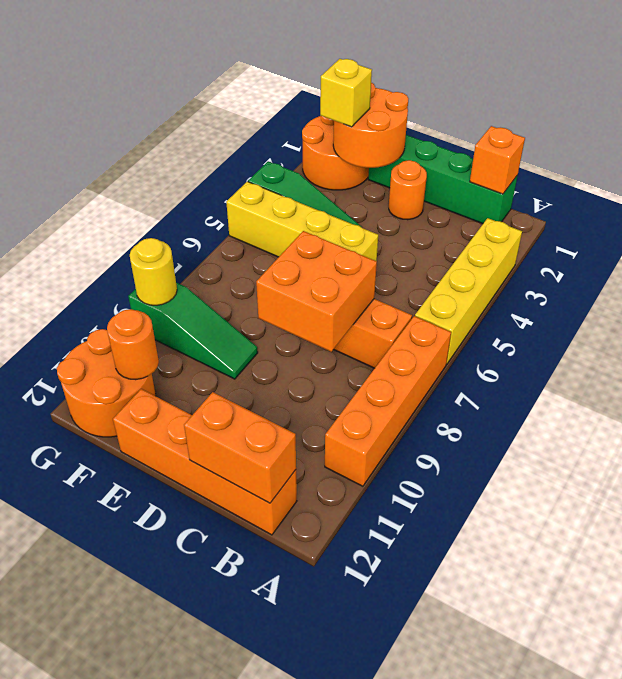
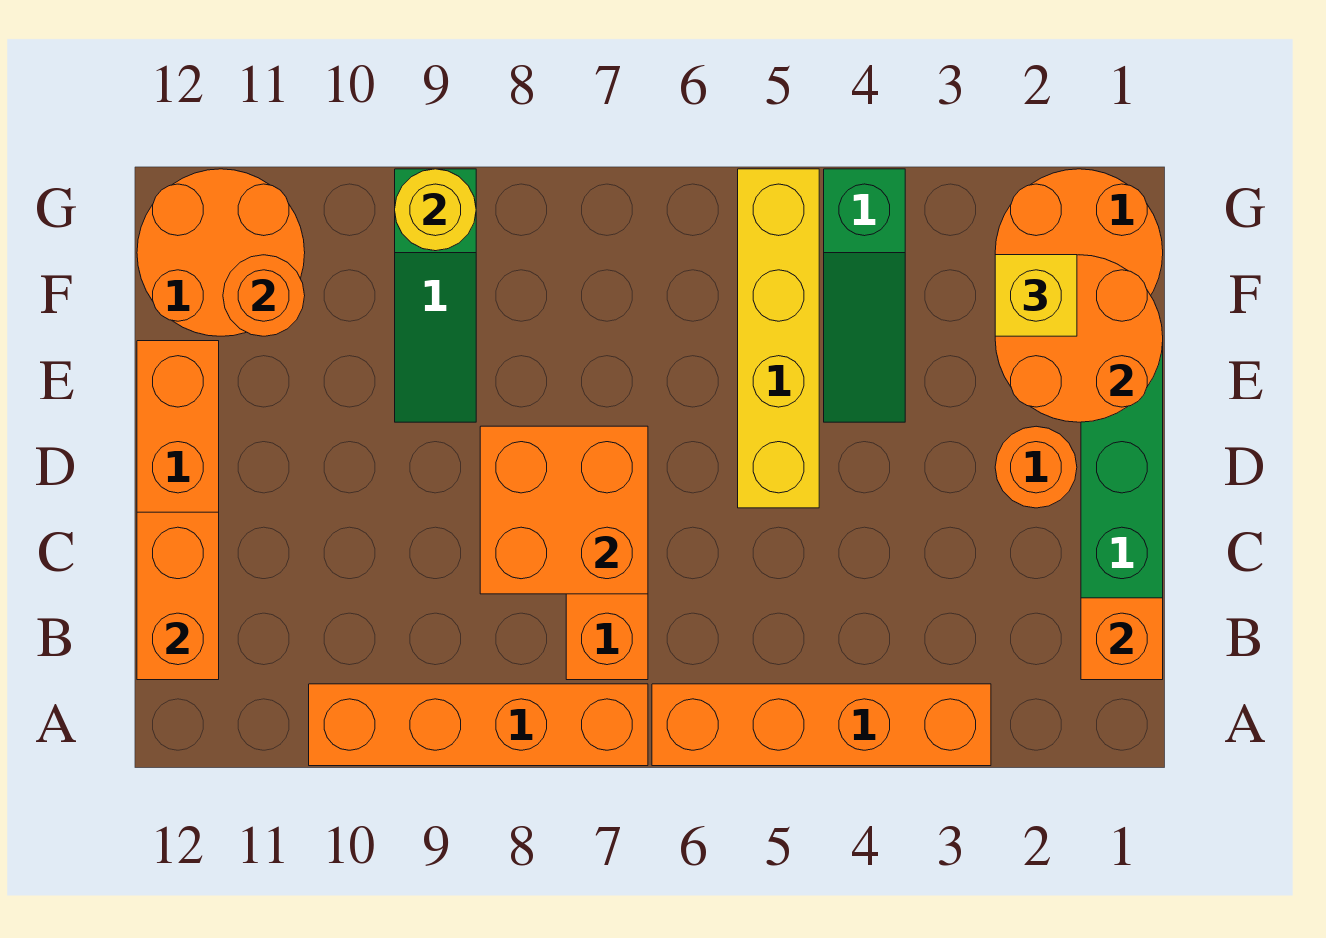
yellow brick A3:A6 level 1 -> orange brick A3:A6 level 1

